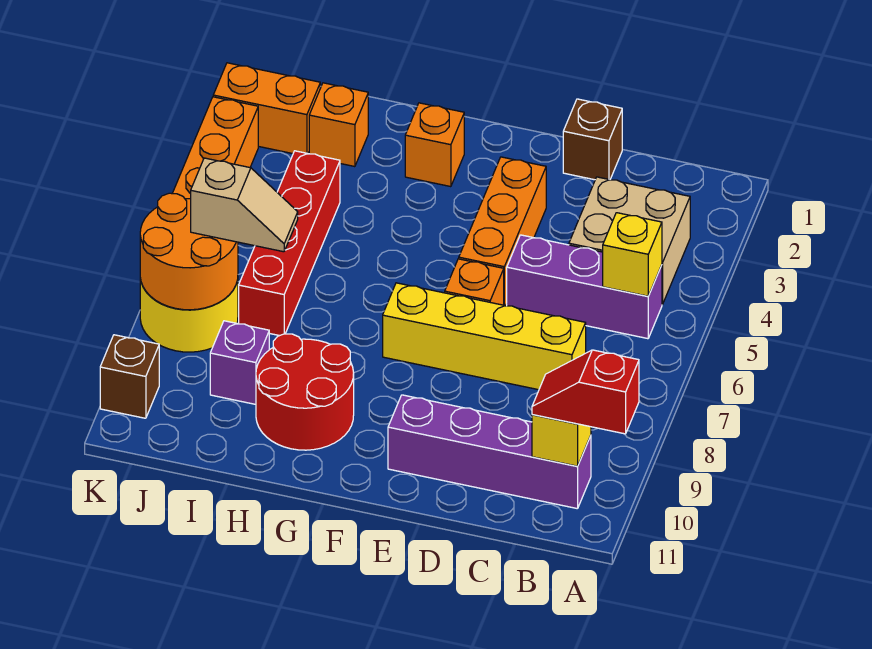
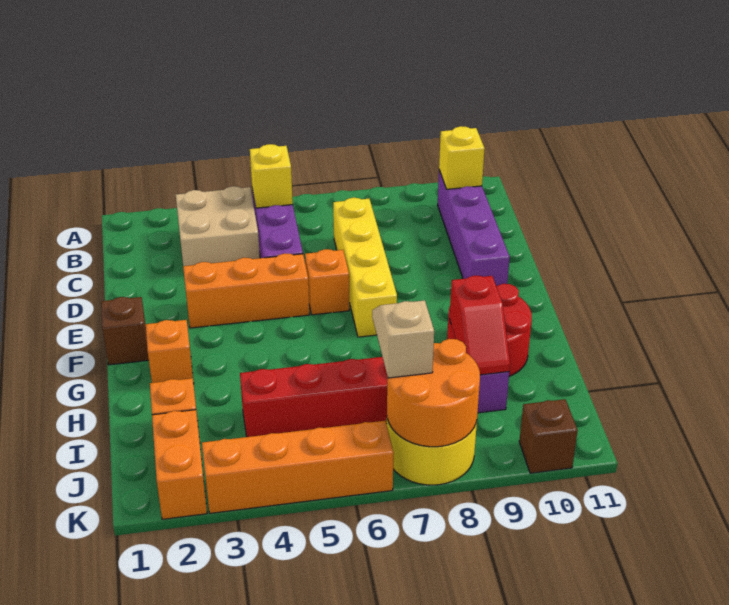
red slope A10:B10 level 3 top A -> red slope H9:I9 level 2 top H
brown brick D1 level 1 -> brown brick F1 level 1

